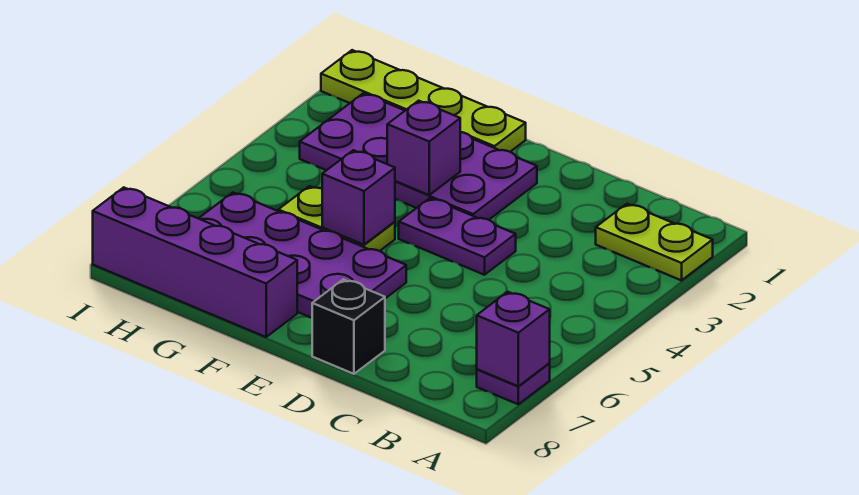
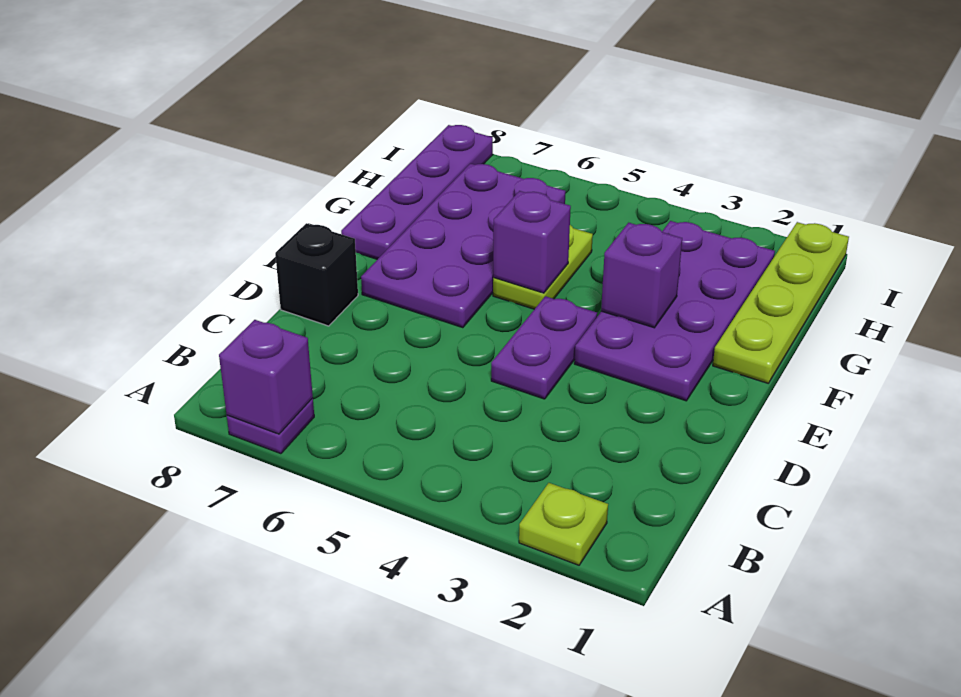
lime plate A2:B2 level 1 -> lime plate A2 level 1
purple brick F8:I8 level 1 -> purple plate F8:I8 level 1

